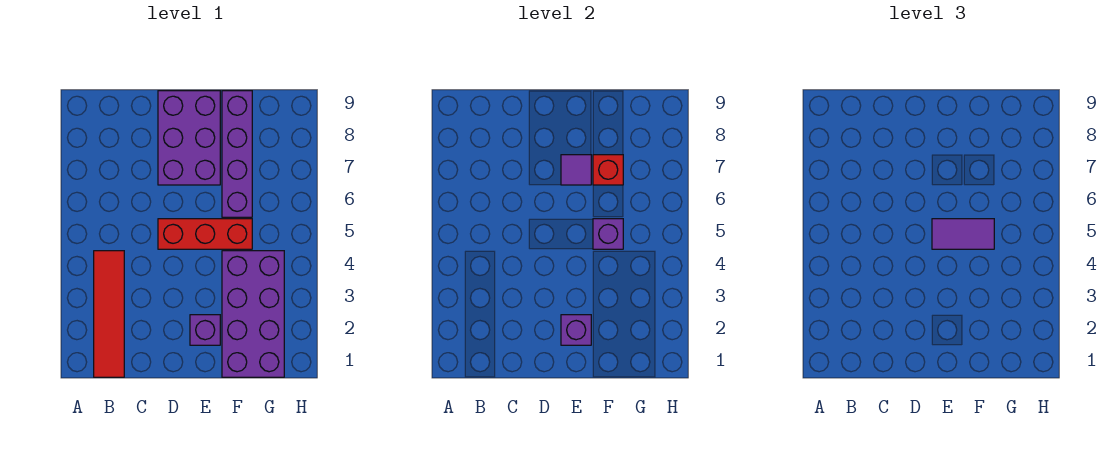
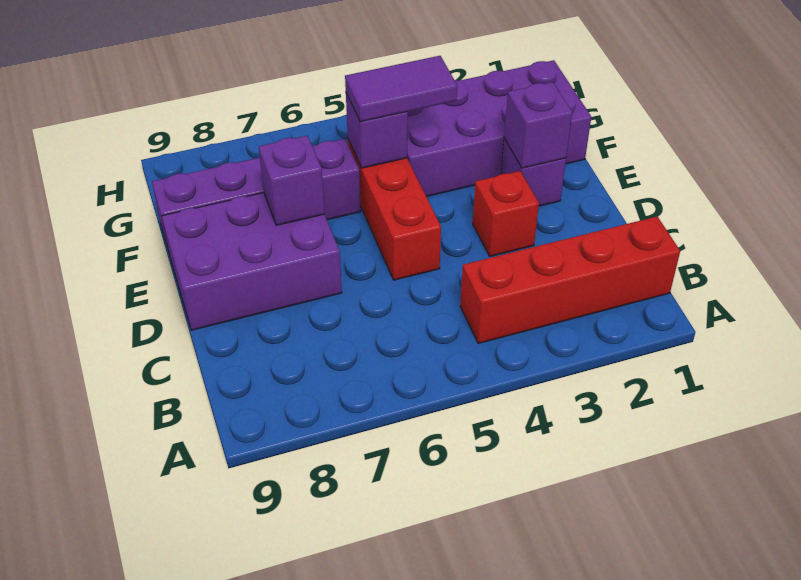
red tile B1:B4 level 1 -> red brick B1:B4 level 1
purple tile E5:F5 level 3 -> purple tile F4:F5 level 3
purple tile E7 level 2 -> purple brick E7 level 2
red brick F7 level 2 -> red brick D3 level 1

